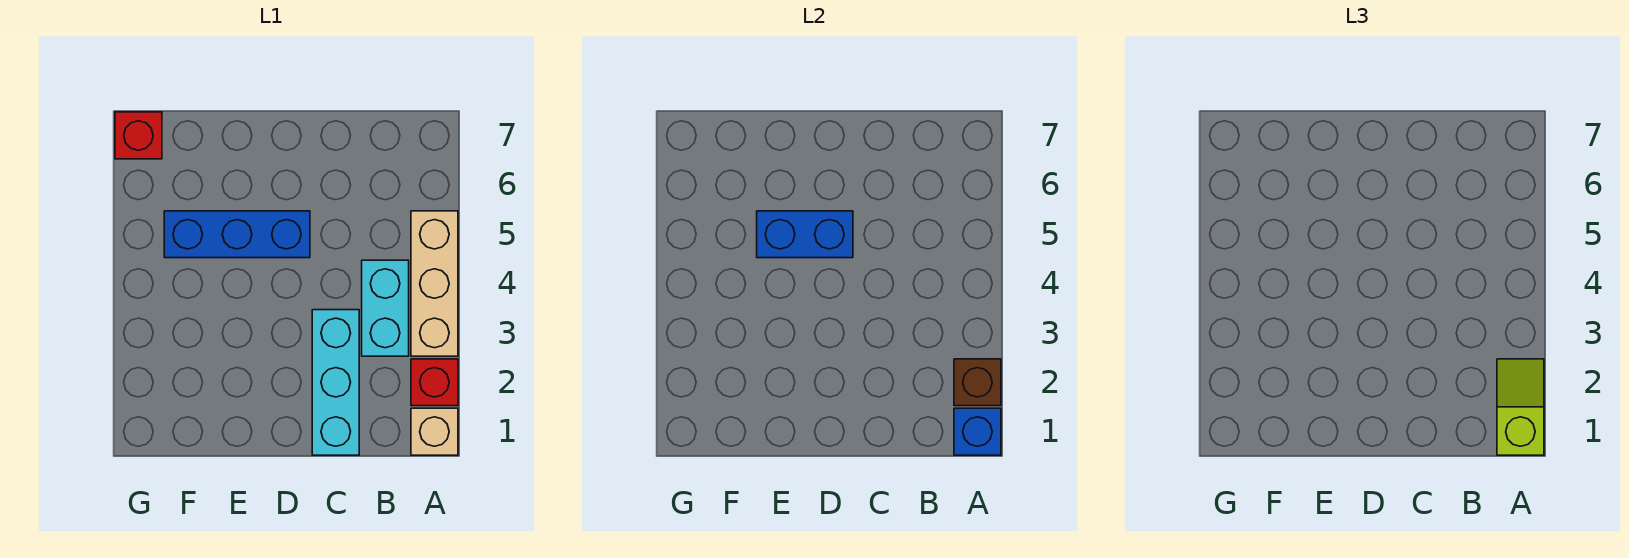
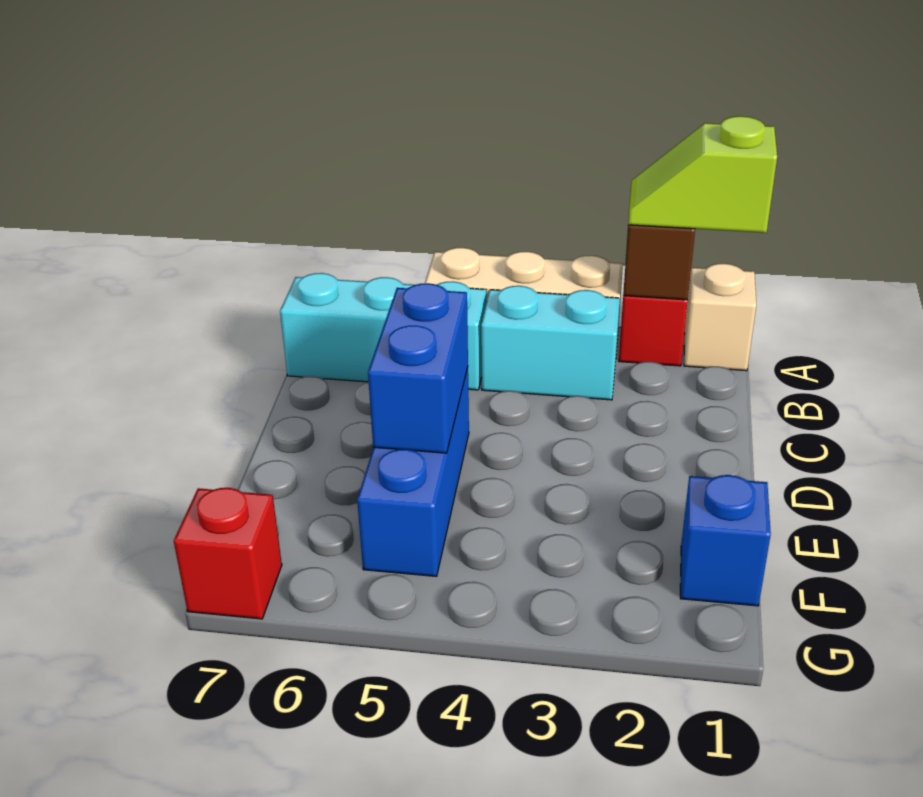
blue brick A1 level 2 -> blue brick F1 level 1
cyan brick C1:C3 level 1 -> cyan brick B5:B7 level 1

